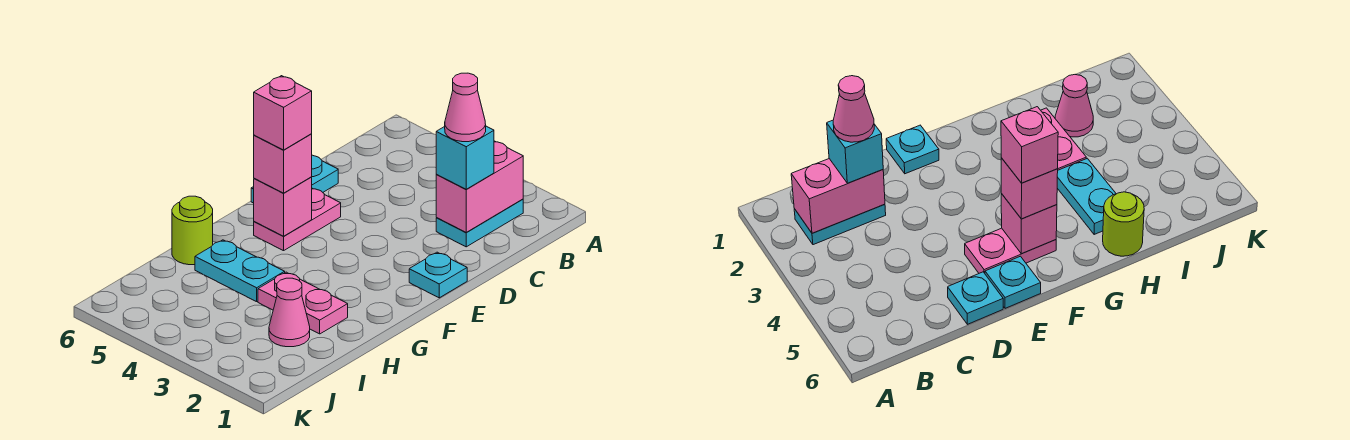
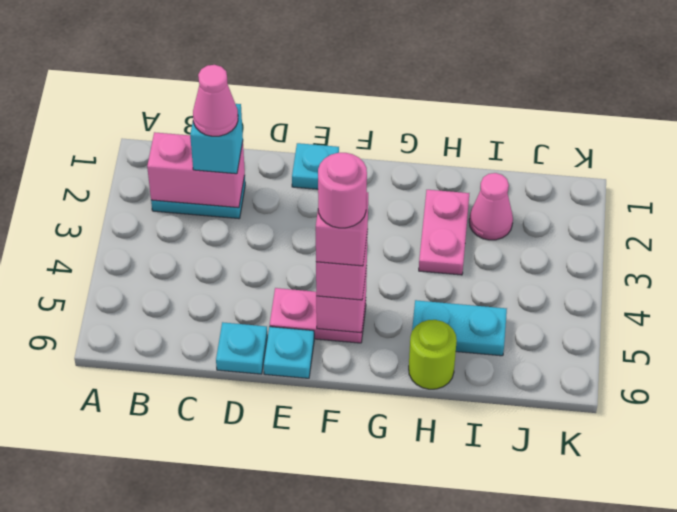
none -> pink round brick F5 level 5
cyan plate H4:H5 level 1 -> cyan plate H5:I5 level 1

